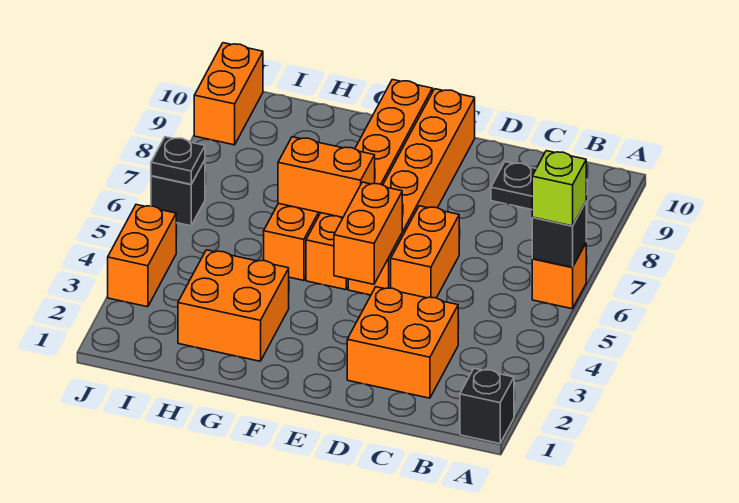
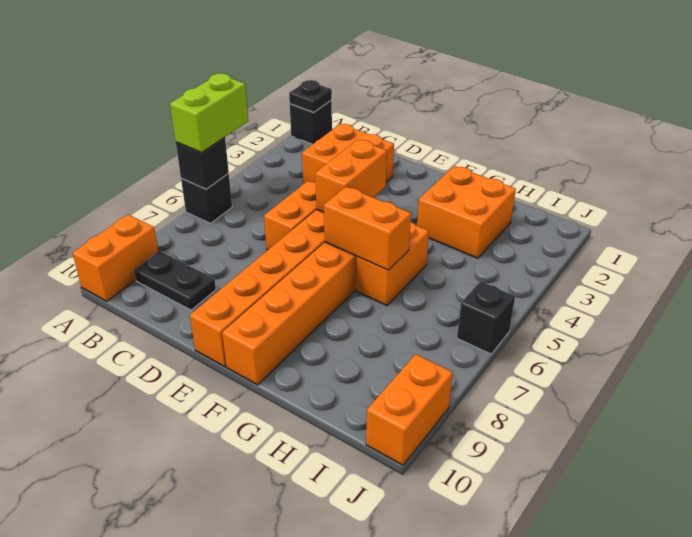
orange brick A6 level 1 -> black brick A6 level 1
lime brick A6 level 3 -> lime brick A5:A6 level 3
orange brick J3:J4 level 1 -> orange brick A9:A10 level 1
black plate J6 level 2 -> black plate A1 level 2

